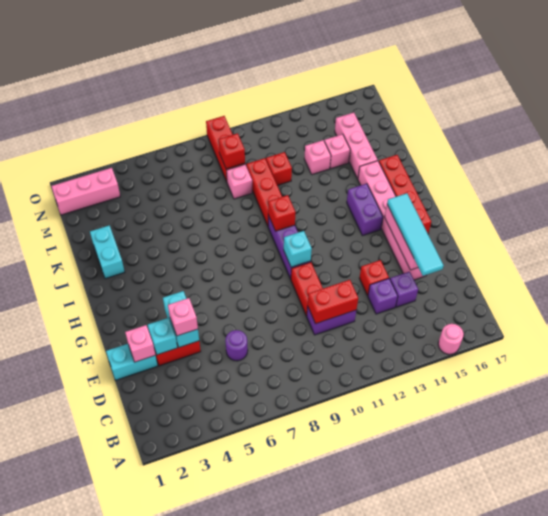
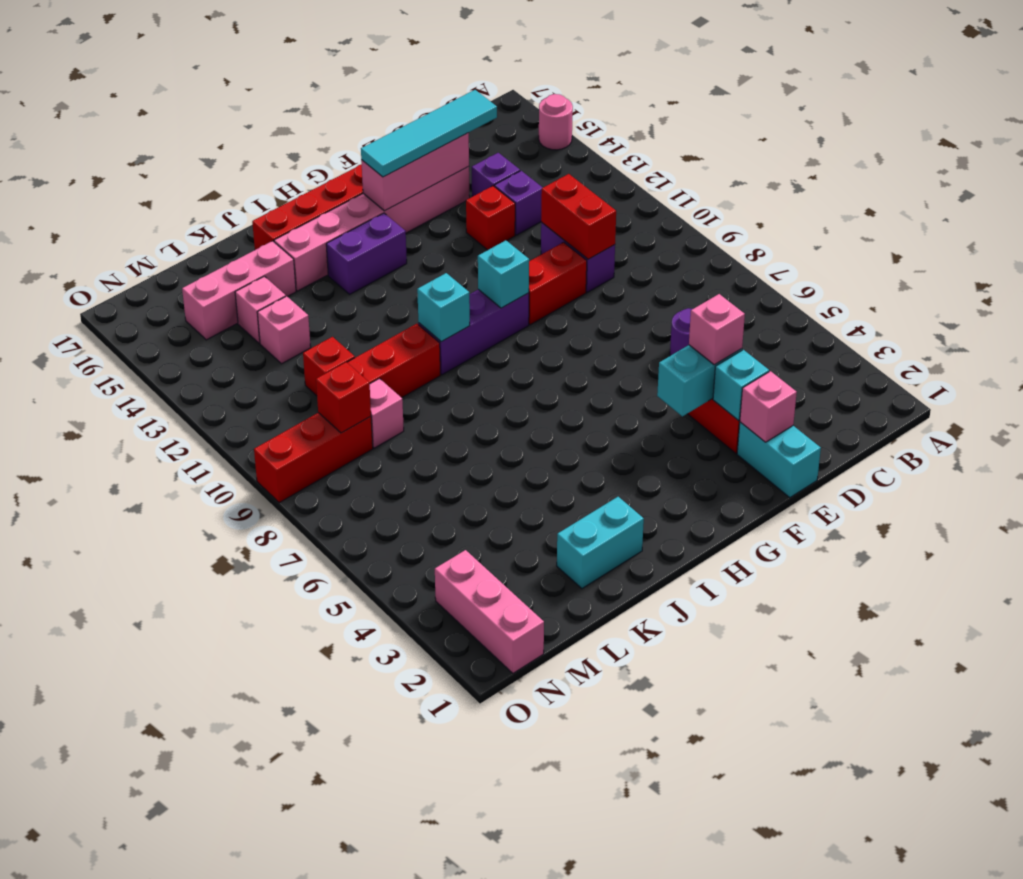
red brick I10 level 2 -> cyan brick I10 level 2

